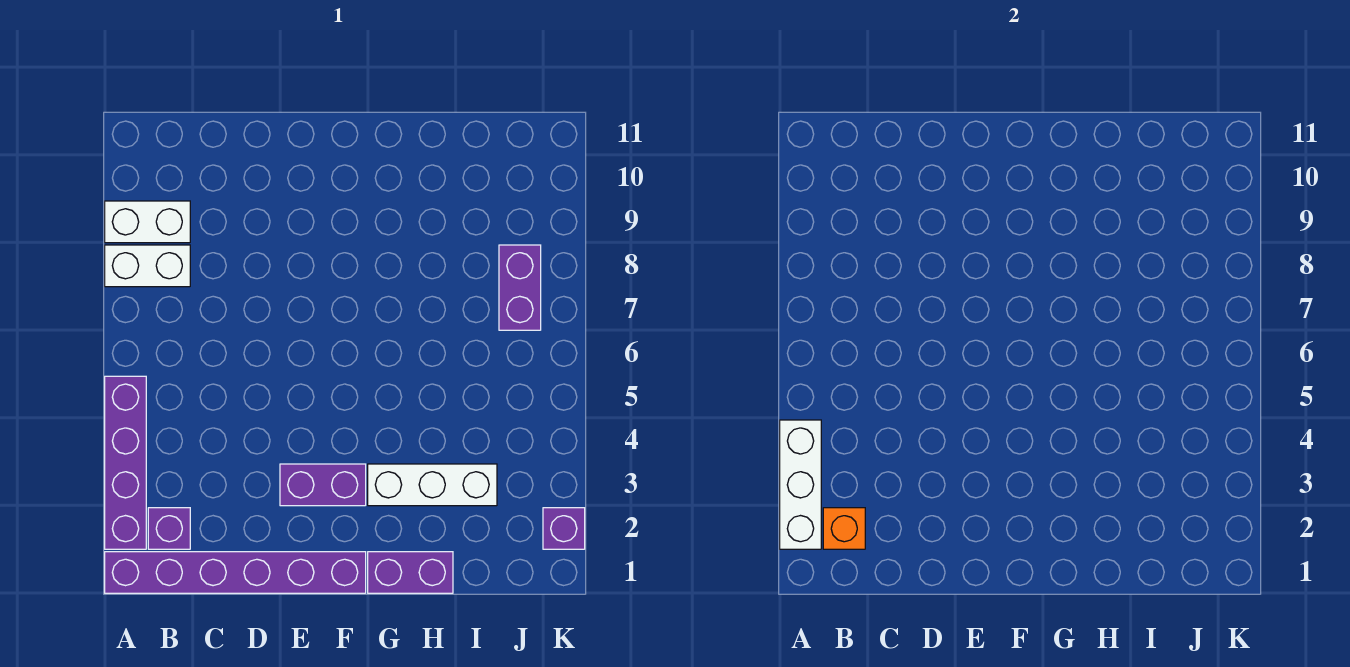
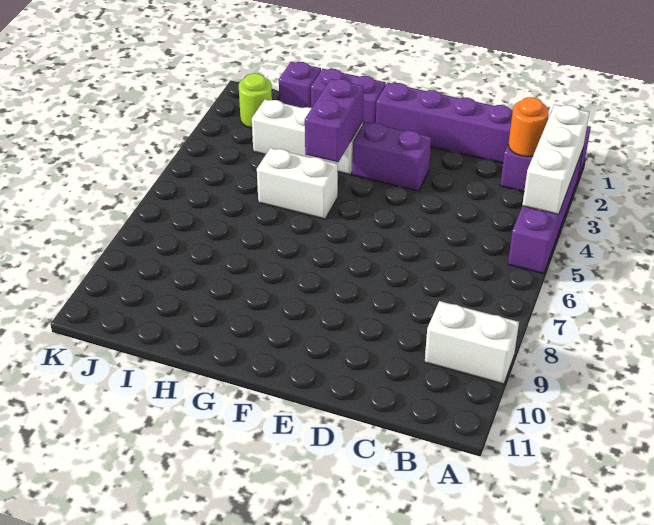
white brick A8:B8 level 1 -> white brick G5:H5 level 1
orange brick B2 level 2 -> orange round brick B2 level 2
none -> lime round brick J2 level 1
purple brick J7:J8 level 1 -> purple brick G3:G4 level 2
purple brick K2 level 1 -> purple brick I1 level 1

